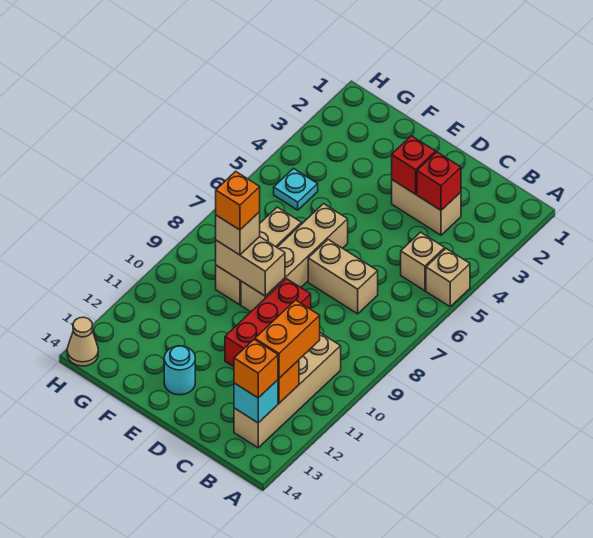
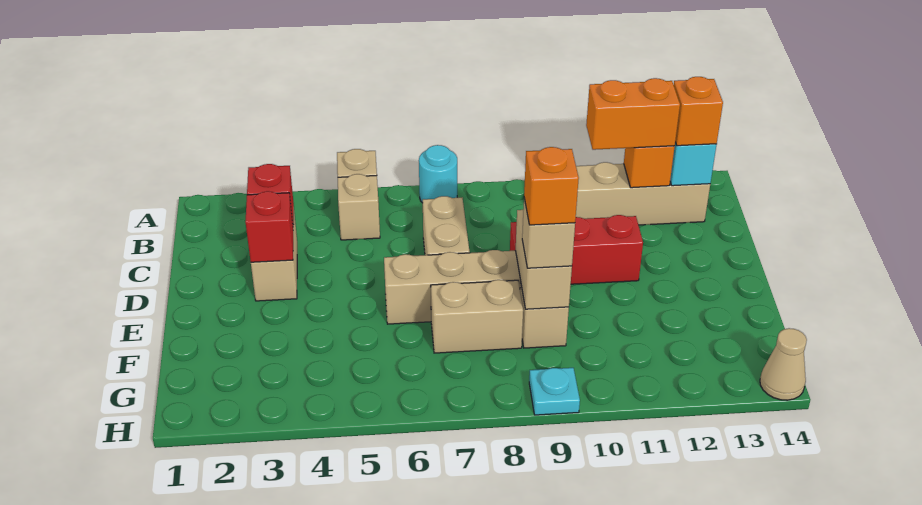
cyan round brick E13 level 1 -> cyan round brick A7 level 1
cyan plate G5 level 1 -> cyan plate H9 level 1

